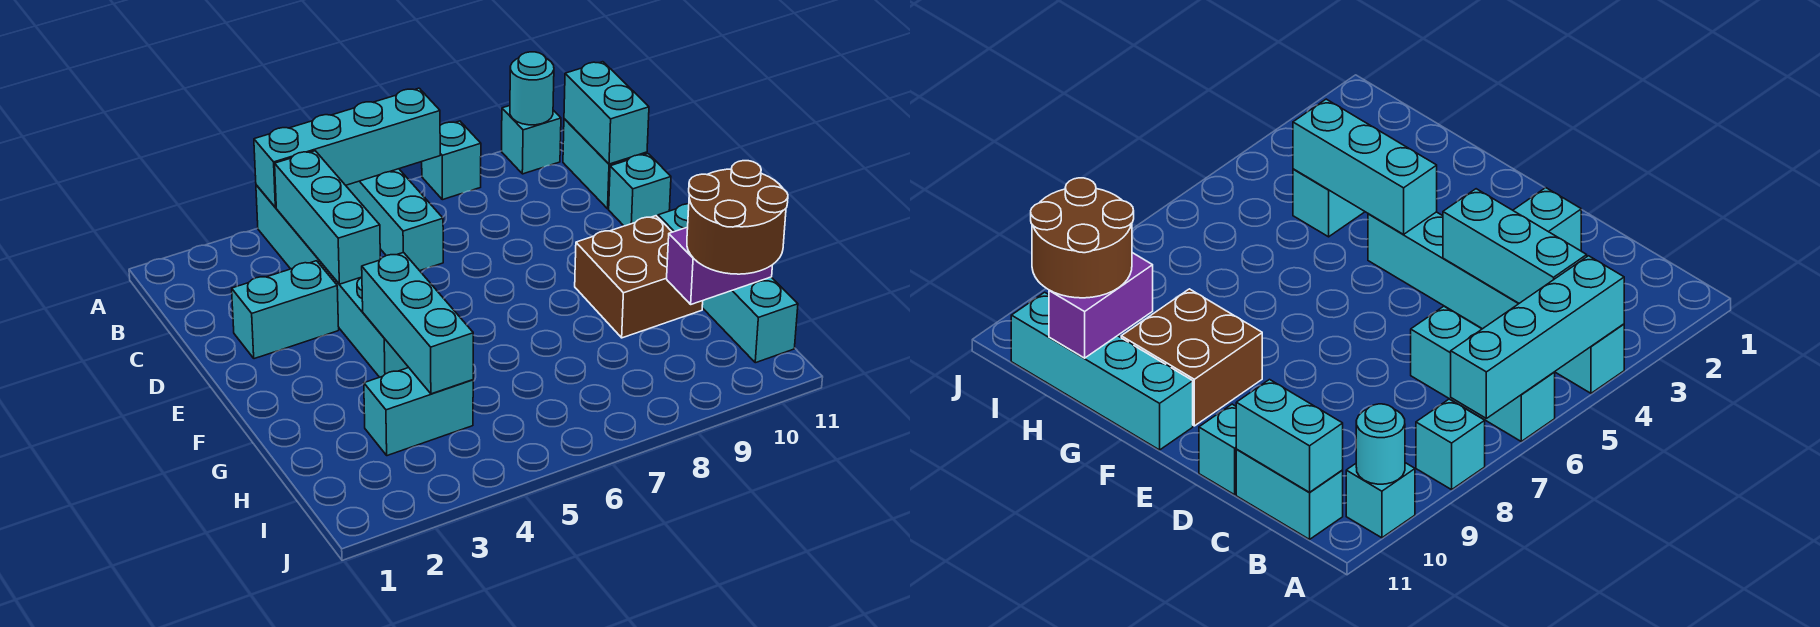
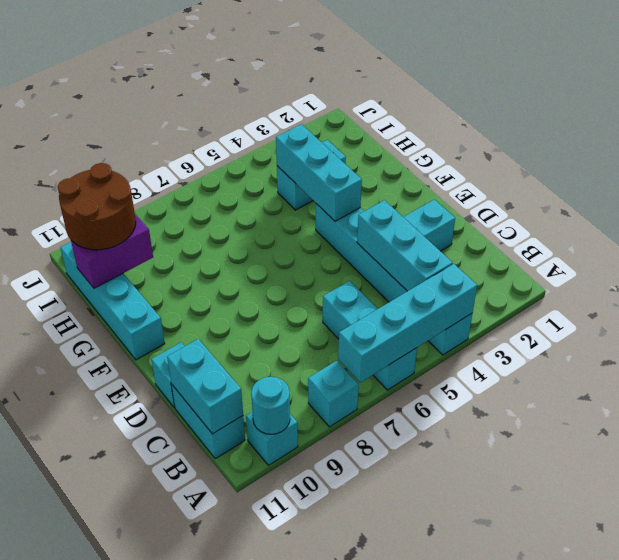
brown brick F9:G10 level 1 -> none

